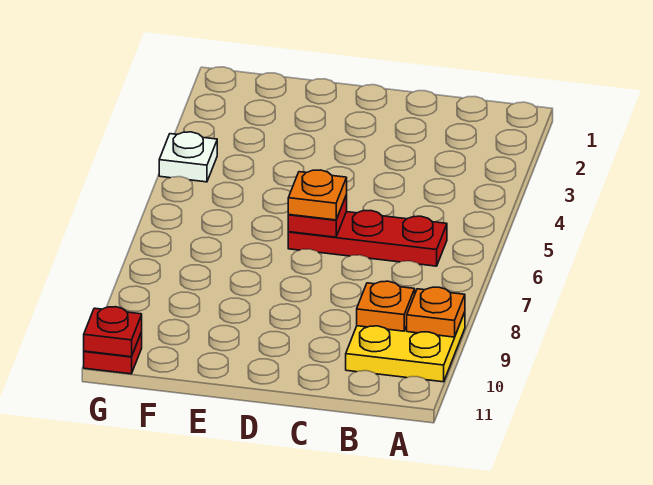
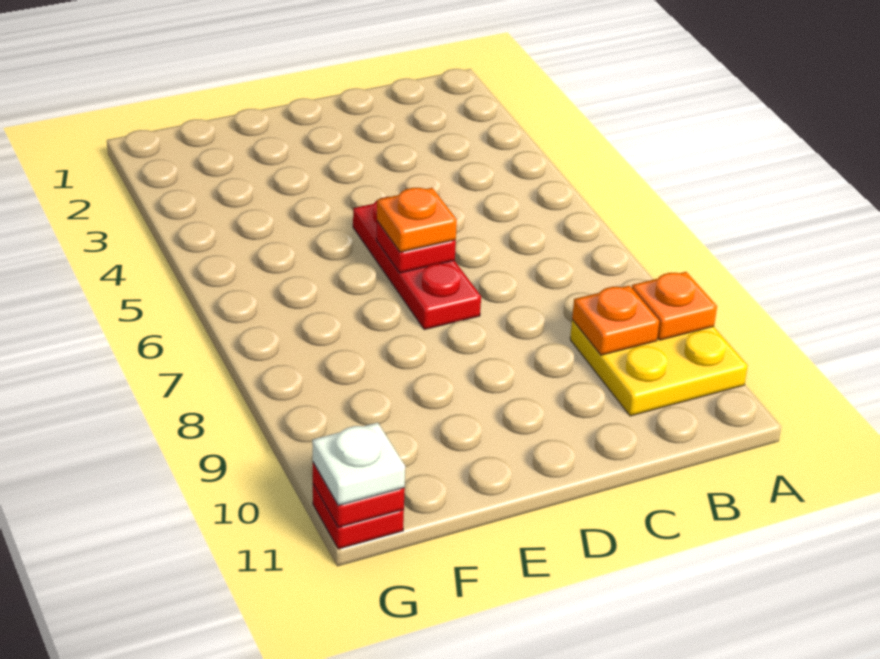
red plate B6:D6 level 1 -> red plate D5:D7 level 1
white plate G4 level 1 -> white plate G11 level 3

